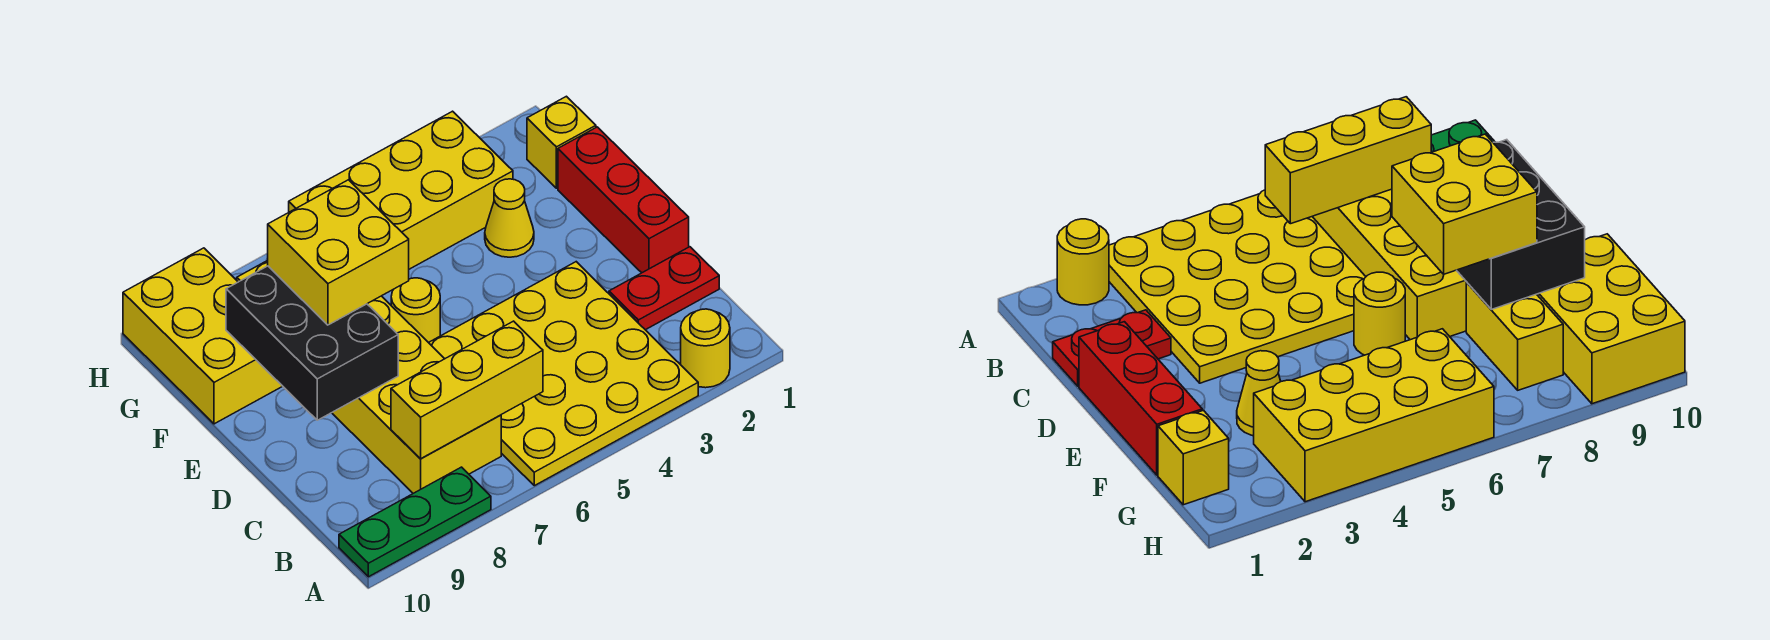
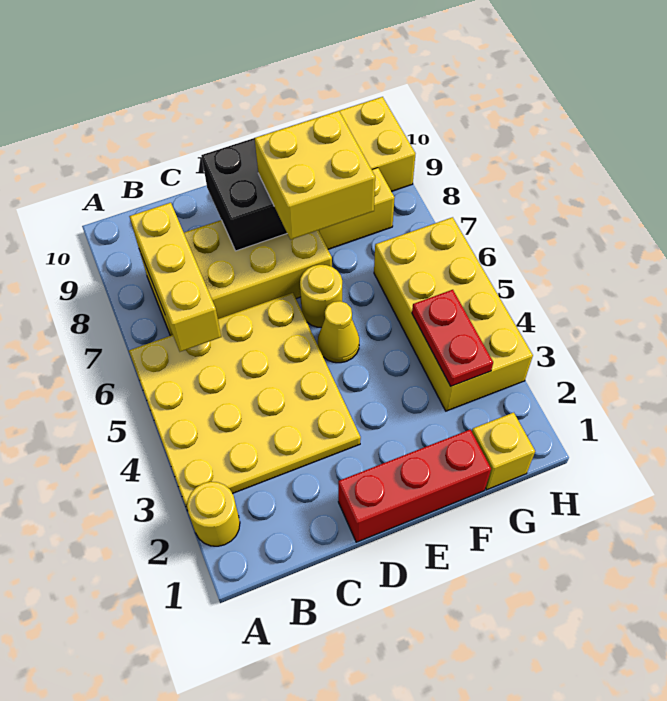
green plate A8:A10 level 1 -> none
red plate C1:C2 level 1 -> red plate G3:G4 level 2
yellow cone F3 level 1 -> yellow cone E5 level 1

